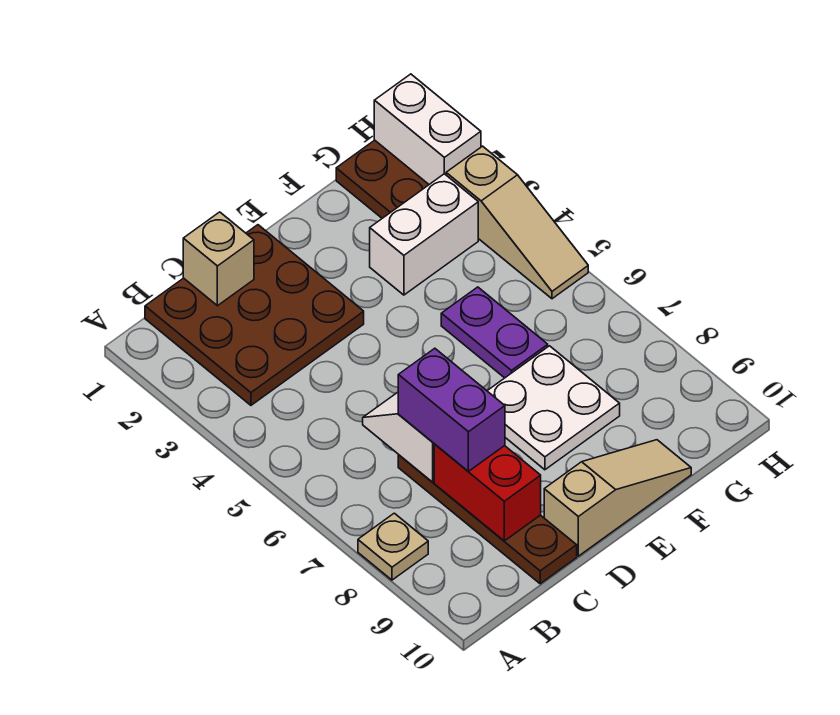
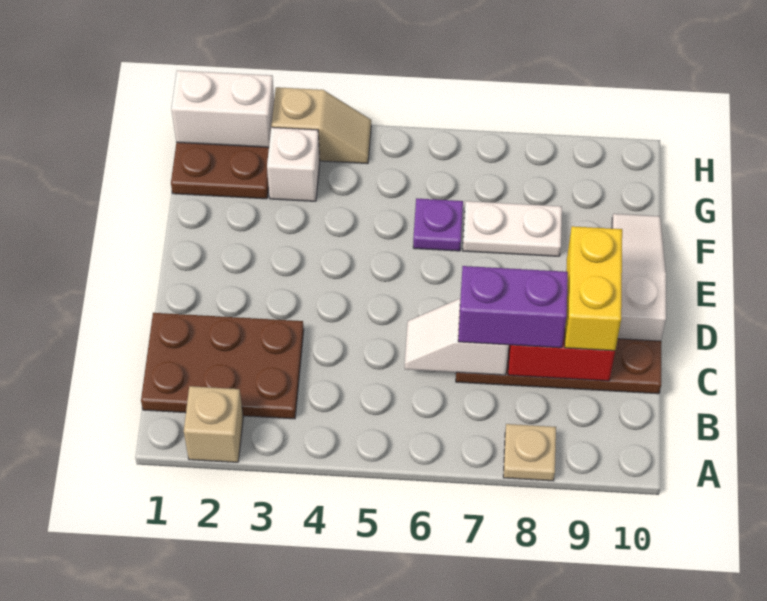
brown plate B1:D3 level 1 -> brown plate B1:C3 level 1
tan brick C1 level 2 -> tan brick A2 level 1
none -> yellow brick C9:D9 level 3
tan slope D10:F10 level 1 top D -> white slope D10:F10 level 1 top D
white plate E7:F8 level 1 -> white plate F7:F8 level 1
white brick F3:G3 level 1 -> white brick G3 level 1
purple plate F5:F6 level 1 -> purple plate F6 level 1
tan slope H3:H5 level 1 top 3 -> tan slope H3:H4 level 1 top 3

